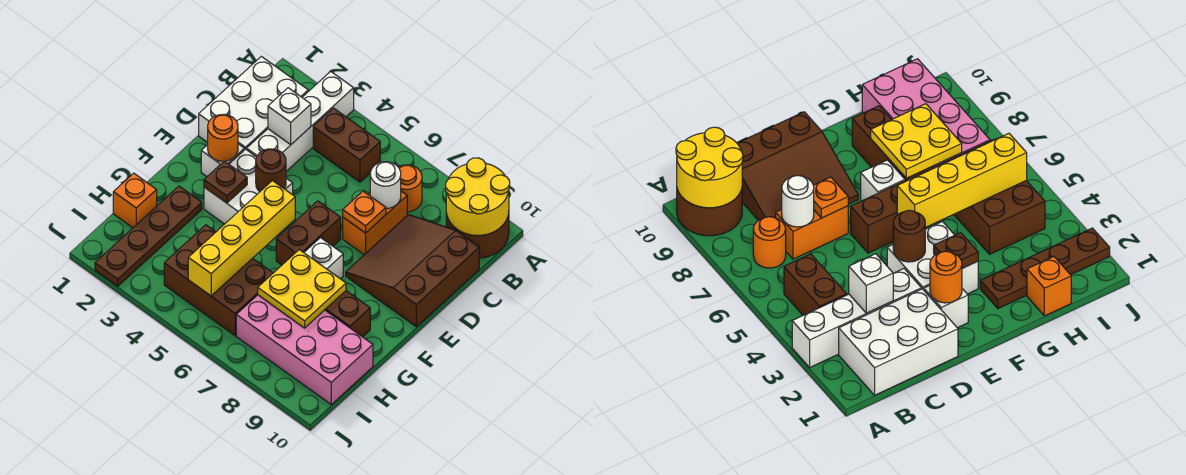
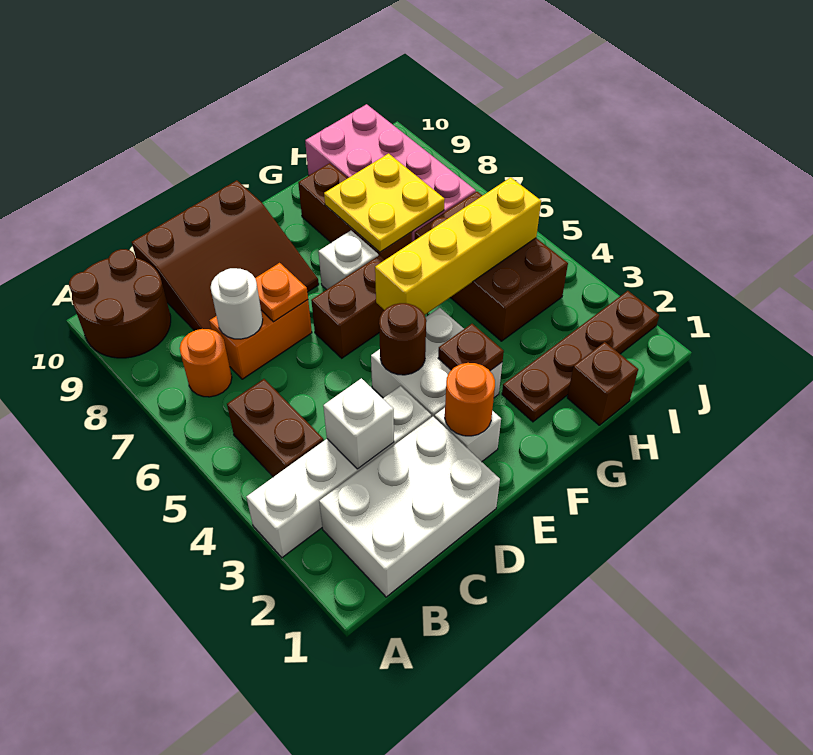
yellow round brick A9:B10 level 2 -> none
orange brick H1 level 1 -> brown brick H1 level 1

